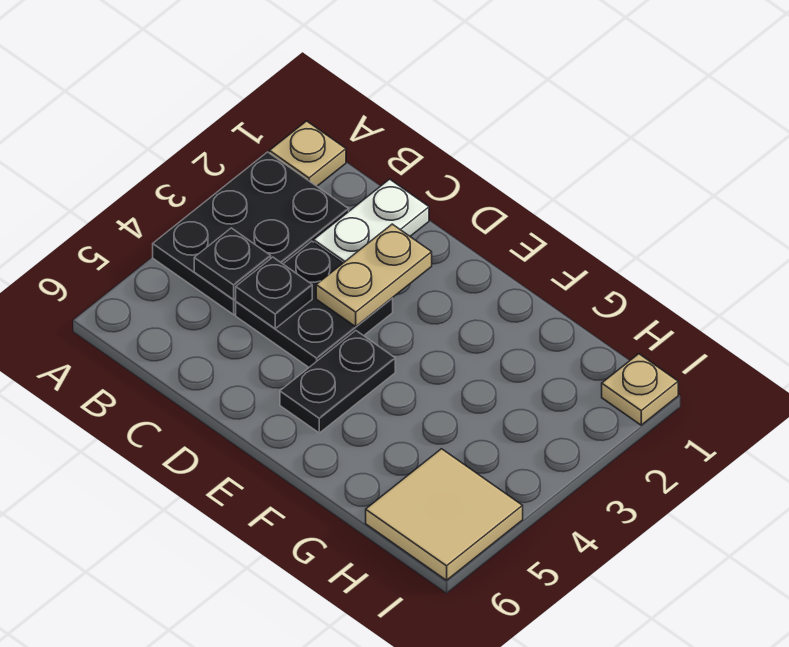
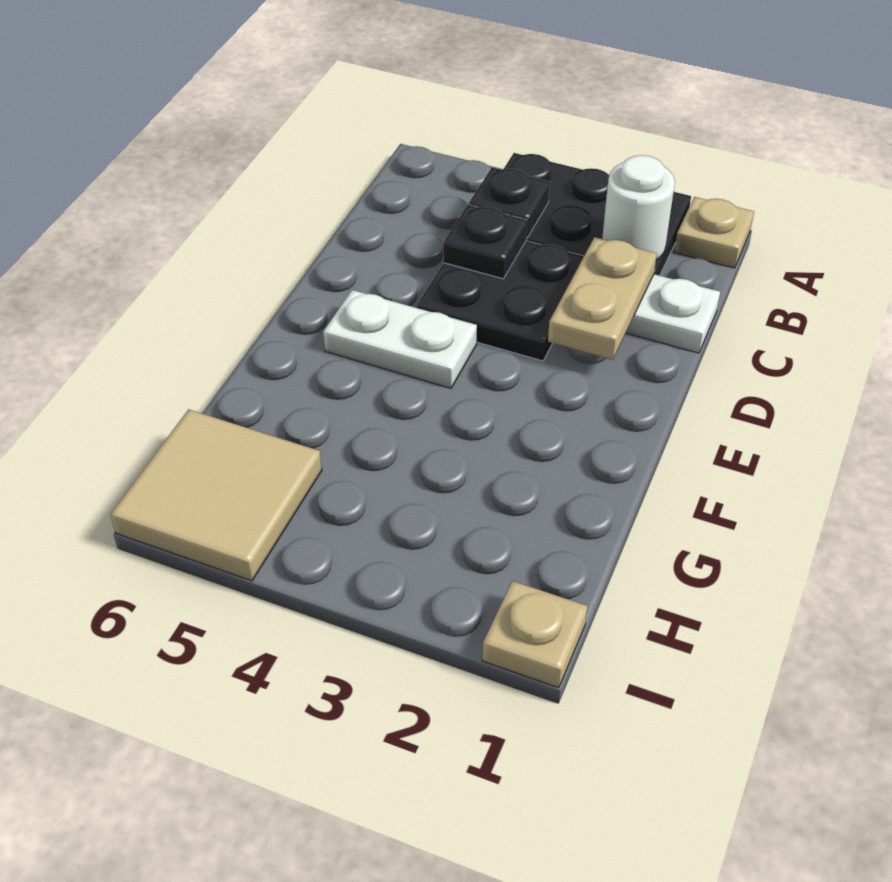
none -> white round brick B2 level 2
tan plate D2:D3 level 2 -> tan plate C2:D2 level 2
black plate E4:E5 level 1 -> white plate E4:E5 level 1

